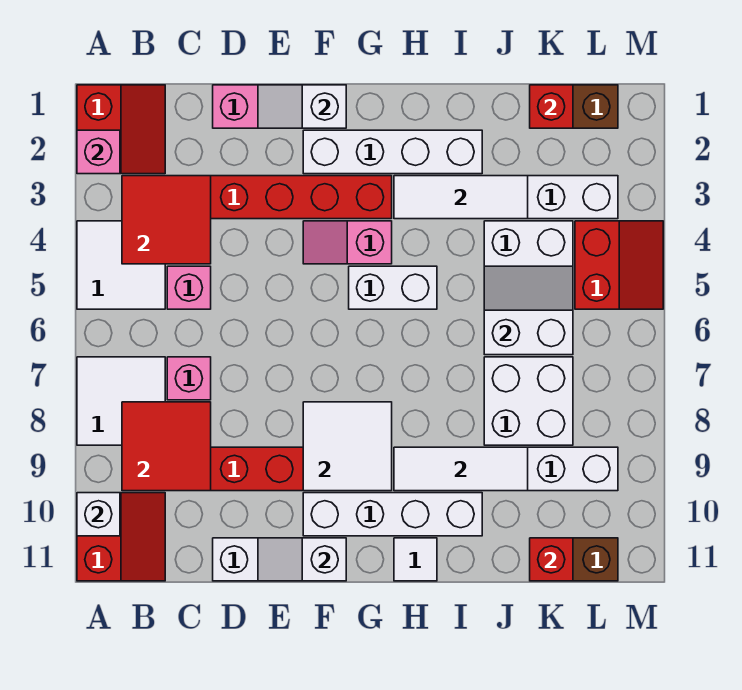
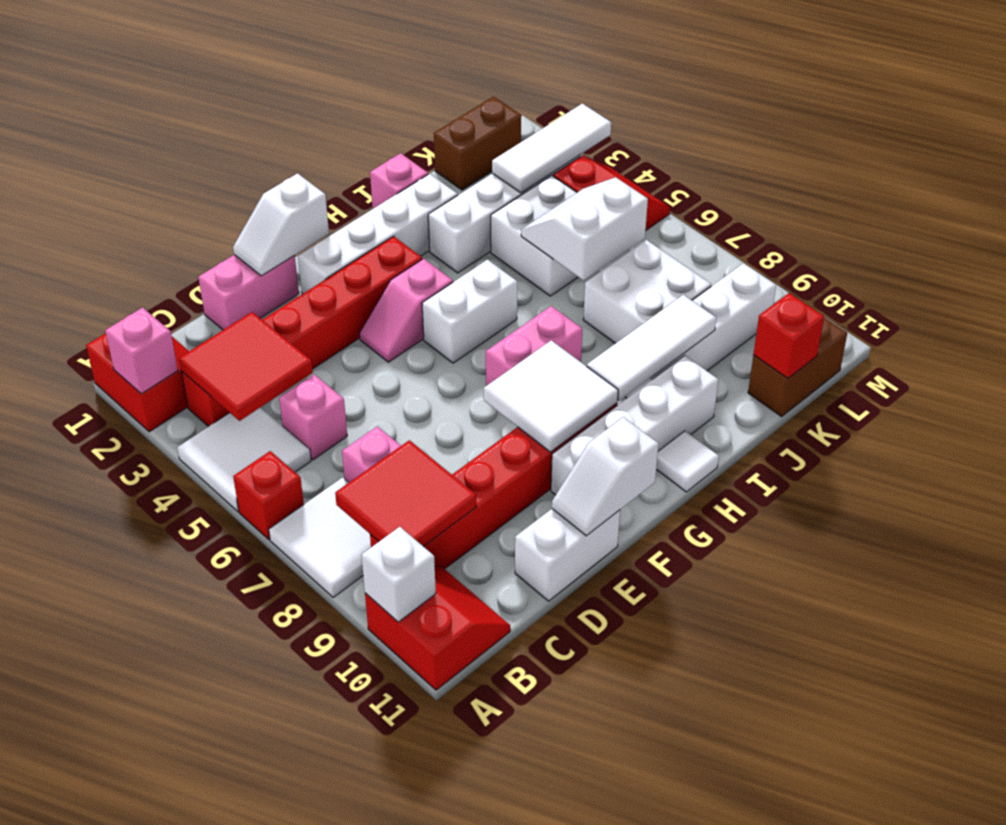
none -> pink brick G7:H7 level 1
white tile H3:J3 level 2 -> white tile K3:M3 level 2
none -> pink brick I1 level 1
red brick K1 level 2 -> red brick A6 level 1

